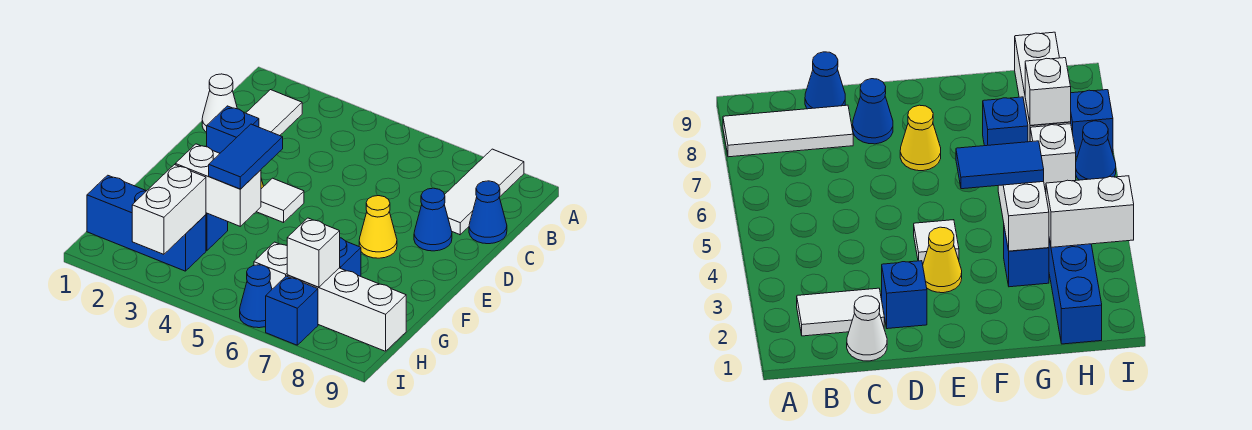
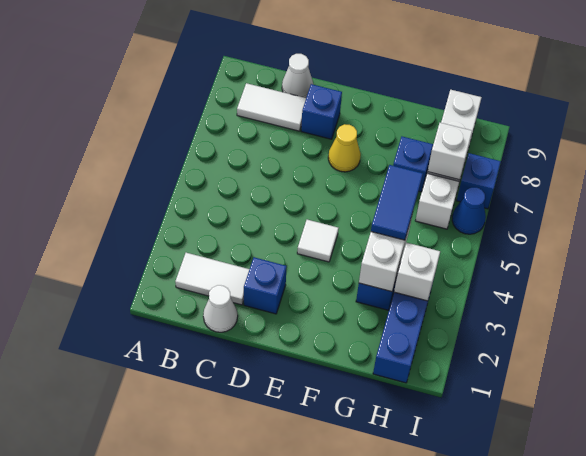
white tile A8:C8 level 1 -> white tile B8:C8 level 1
blue cone C9 level 1 -> white cone C9 level 1
blue cone D8 level 1 -> blue brick D8 level 1
yellow cone E3 level 1 -> none
blue tile F4:G4 level 3 -> blue tile G4:G5 level 3
white brick H3:I3 level 2 -> white brick H3 level 2

